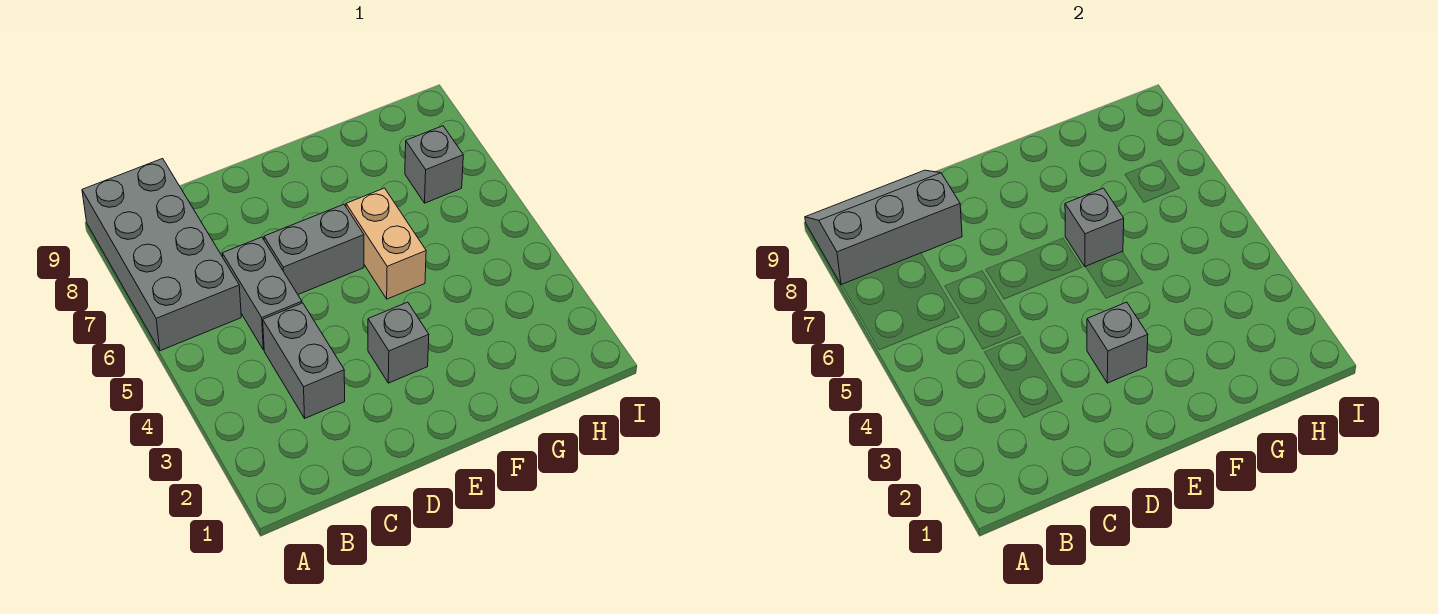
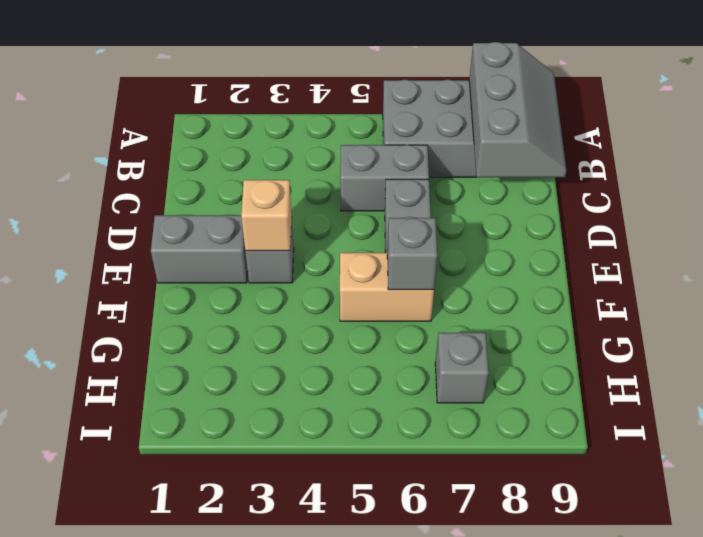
grey brick C3:C4 level 1 -> grey brick E1:E2 level 1
grey brick E3 level 2 -> tan brick E3 level 2

